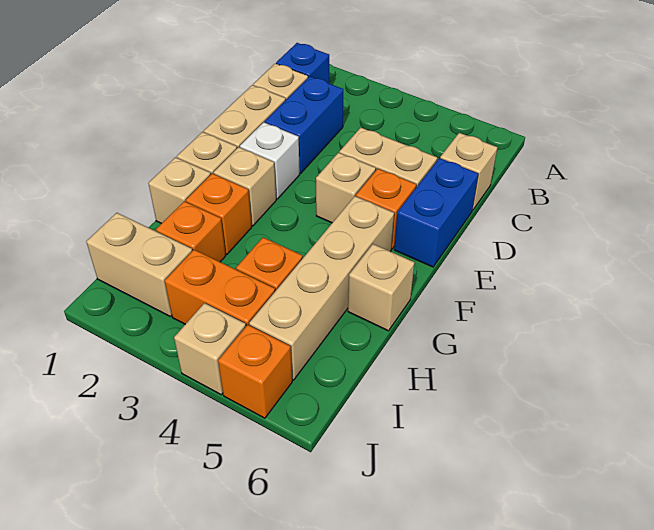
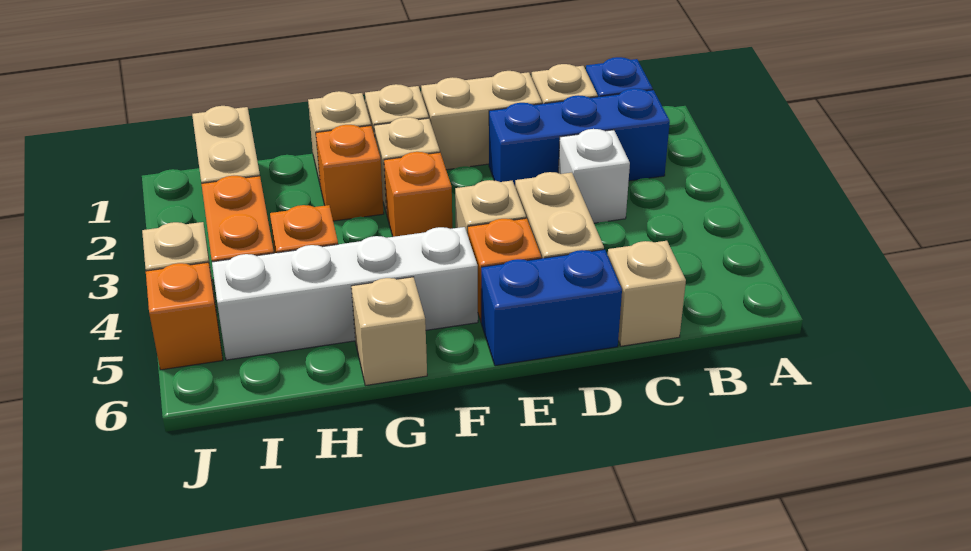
blue brick C2:D2 level 1 -> blue brick B2:D2 level 1
white brick E2 level 1 -> white brick C3 level 1
tan brick F5:I5 level 1 -> white brick F5:I5 level 1
orange brick H2 level 1 -> orange brick F3 level 1

